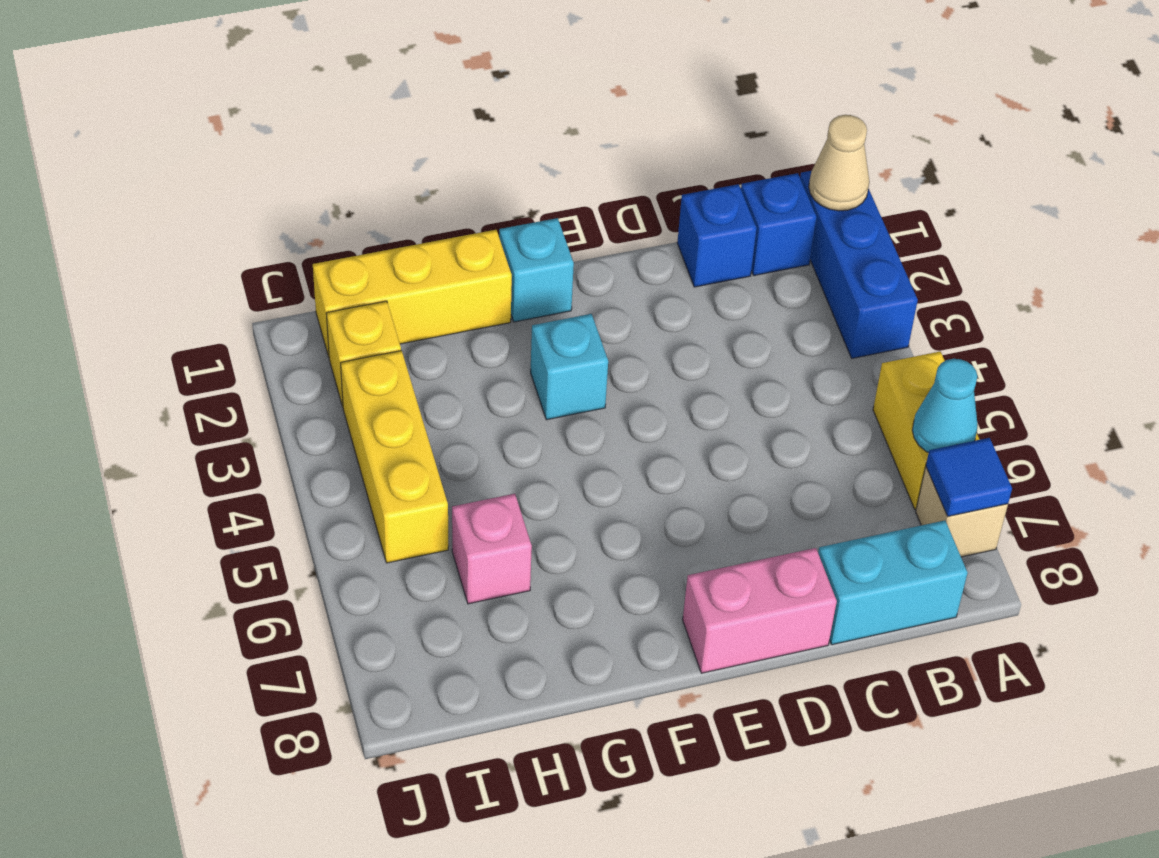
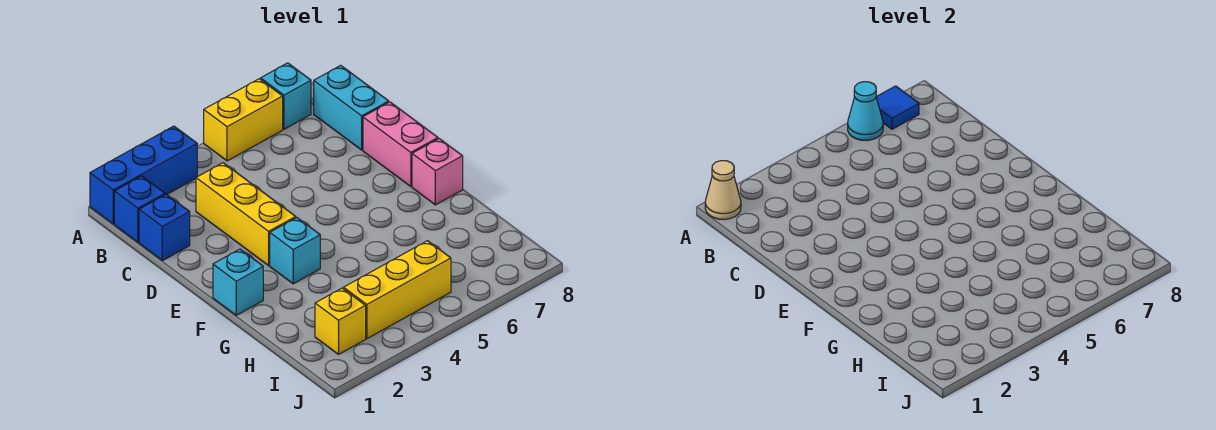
tan brick A7 level 1 -> cyan brick A7 level 1
yellow brick G1:I1 level 1 -> yellow brick C3:E3 level 1
pink brick H6 level 1 -> pink brick F8 level 1

